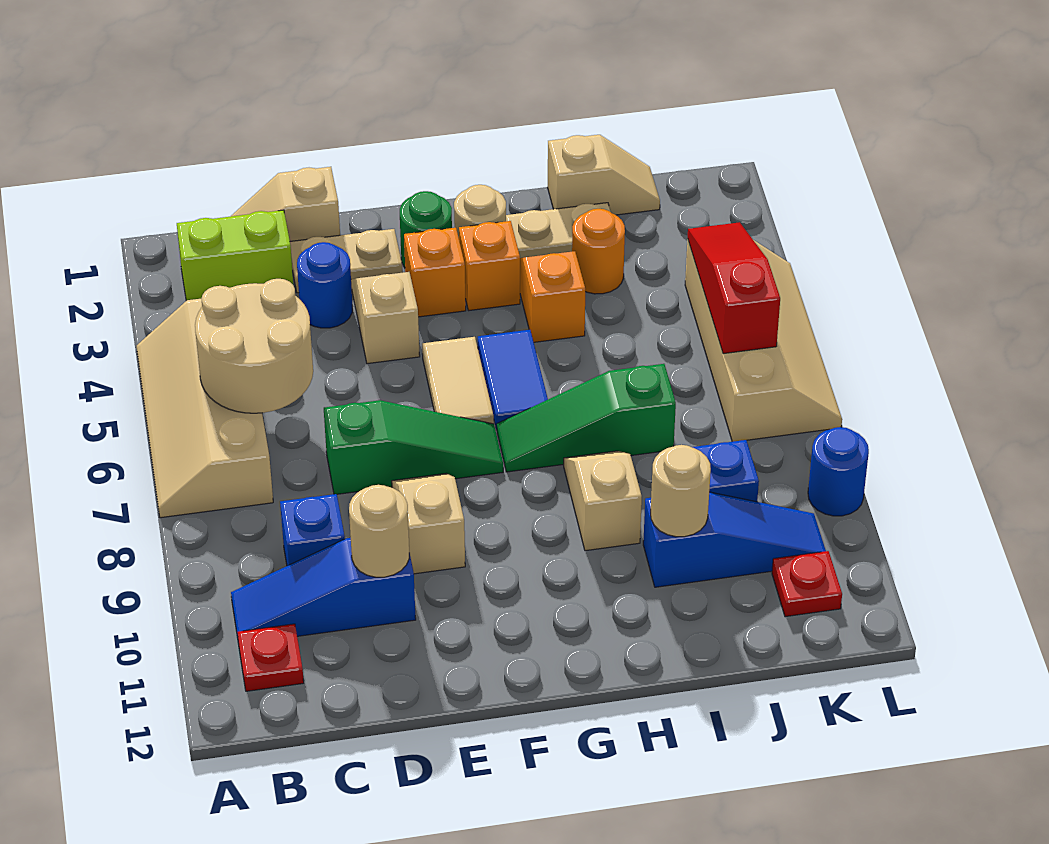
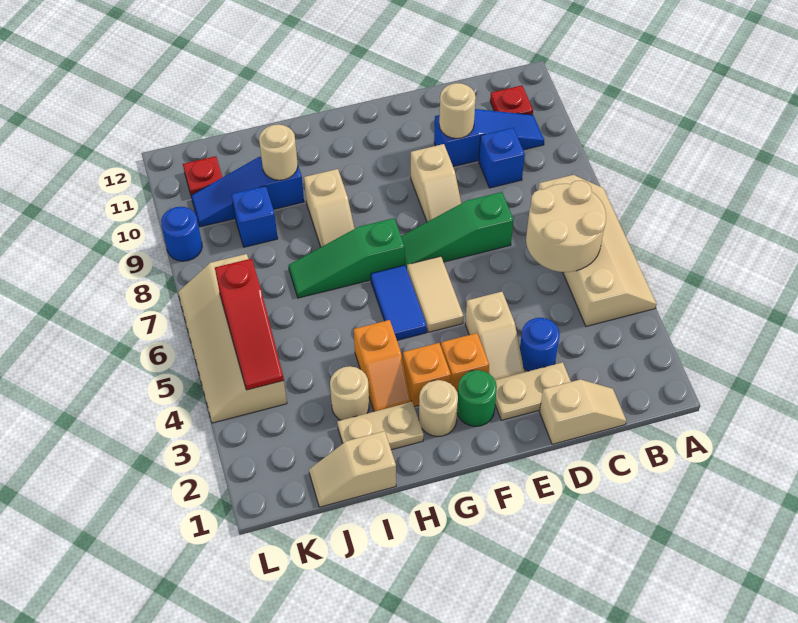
lime brick B2:C2 level 1 -> none
green slope G7:I7 level 1 top I -> green slope G7:I7 level 1 top G
orange round brick I3 level 1 -> tan round brick I3 level 1

